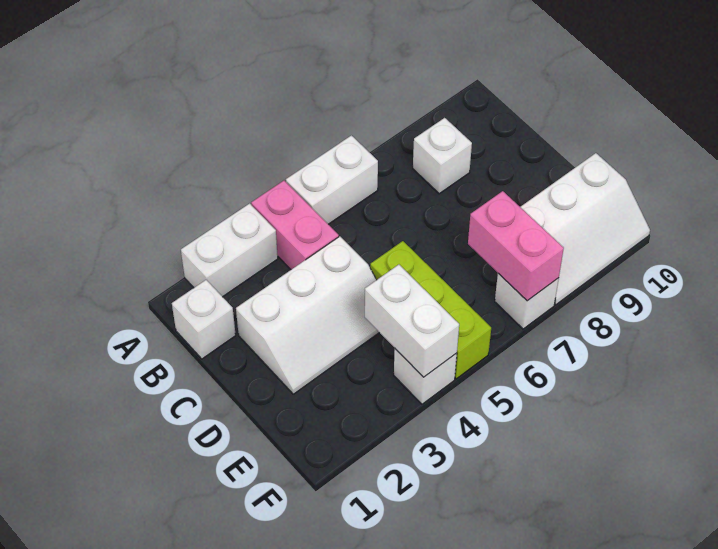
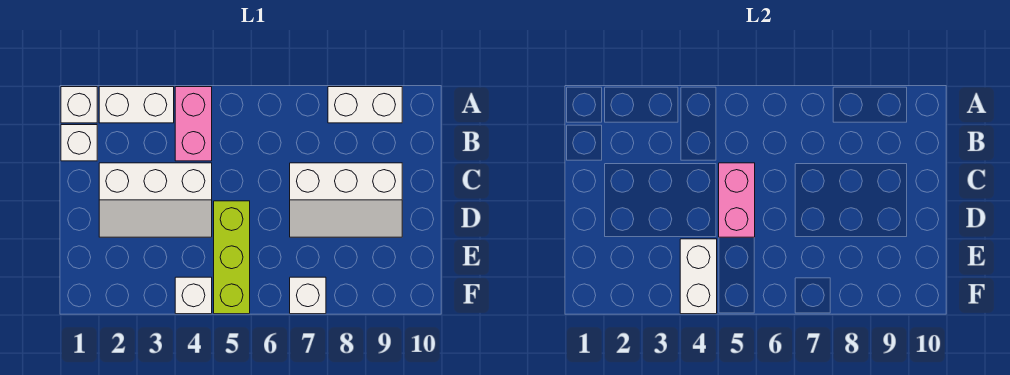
white brick A5:A6 level 1 -> white brick A8:A9 level 1
white brick B8 level 1 -> white brick A1 level 1
pink brick E7:F7 level 2 -> pink brick C5:D5 level 2
white slope E8:F10 level 1 top E -> white slope C7:D9 level 1 top C

